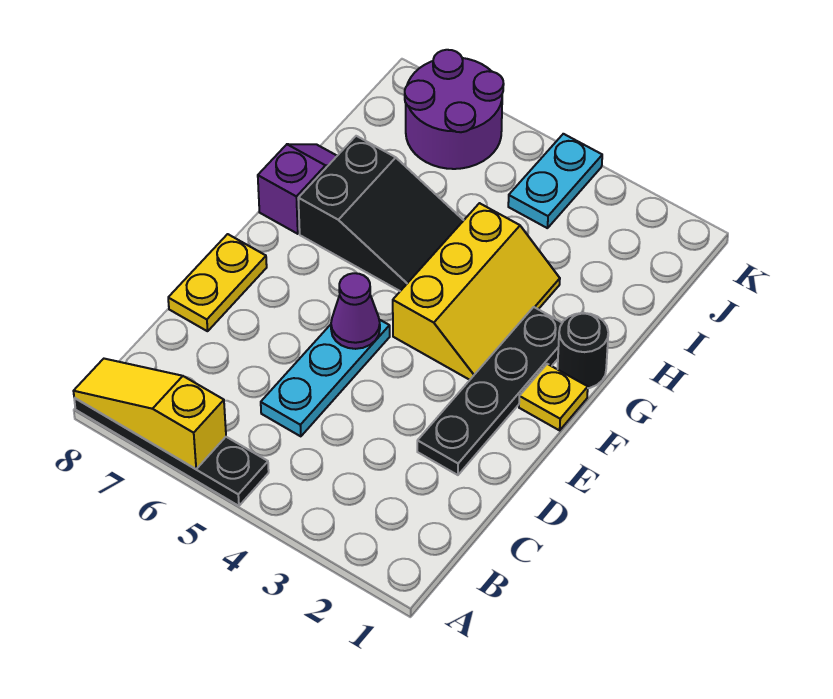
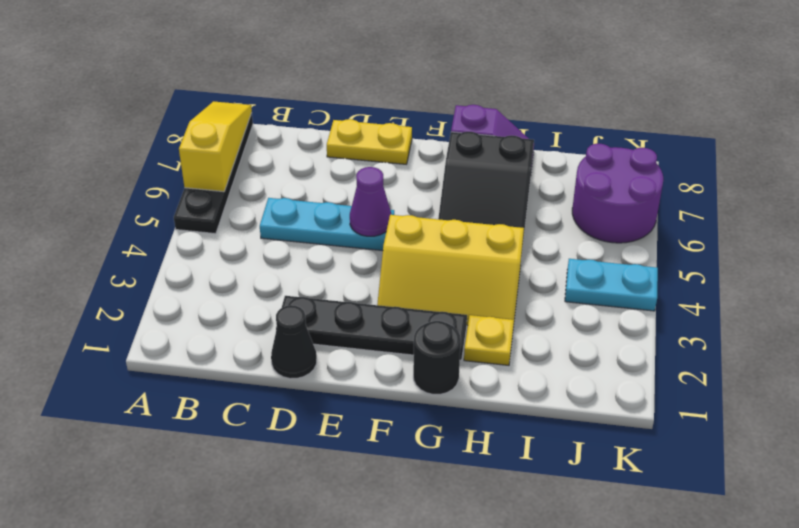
none -> black cone D1 level 1
yellow plate F1 level 1 -> yellow plate H2 level 1

